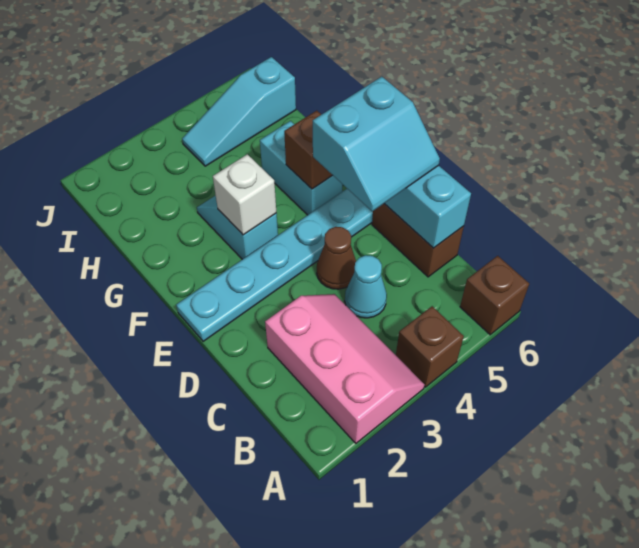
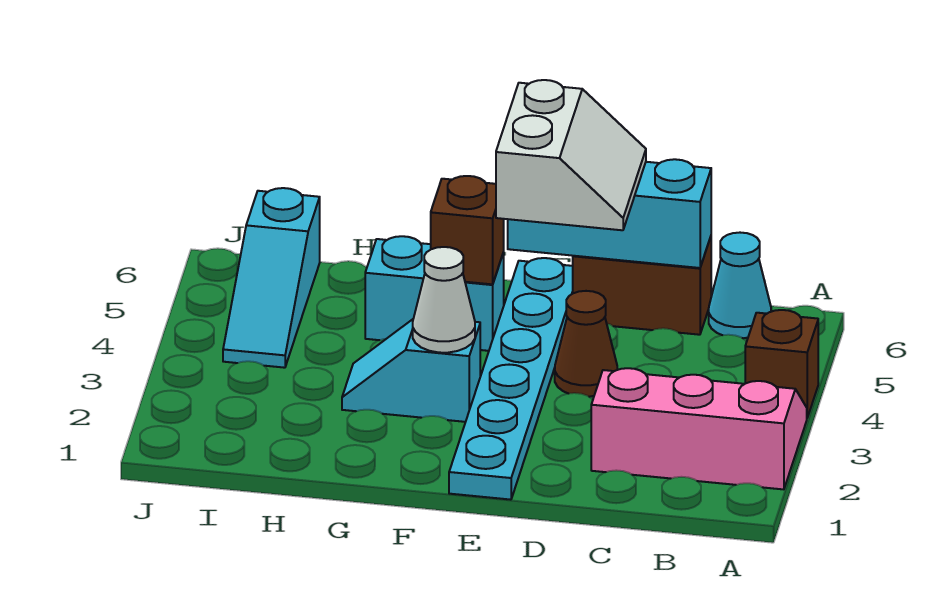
brown brick A6 level 1 -> none
cyan cone C4 level 1 -> cyan cone B6 level 1
cyan slope D5:E6 level 3 top E -> white slope D5:E6 level 3 top E
white brick F3 level 2 -> white cone F3 level 2

